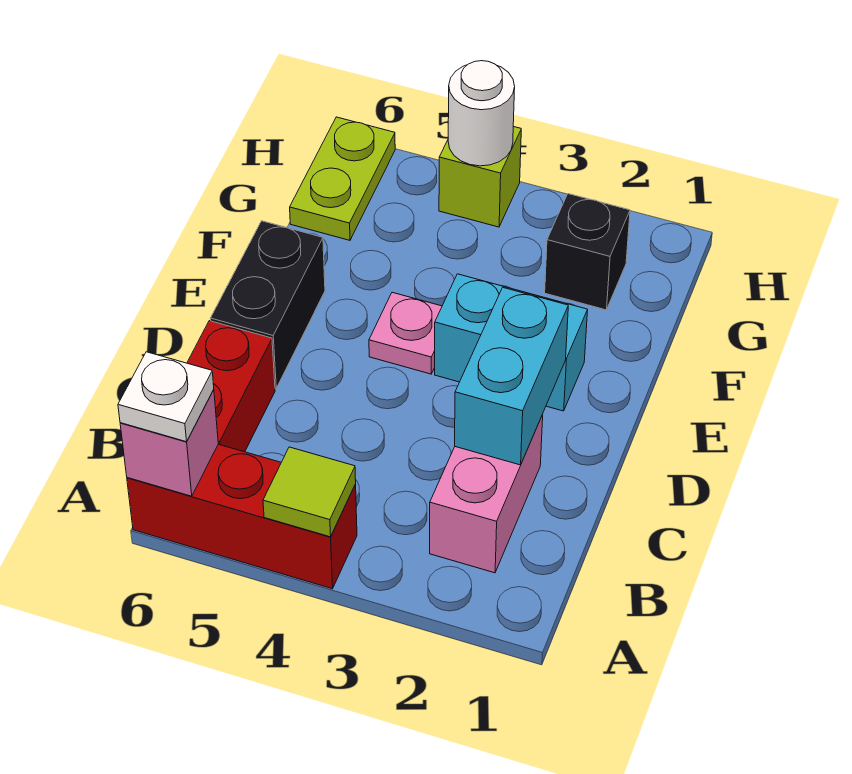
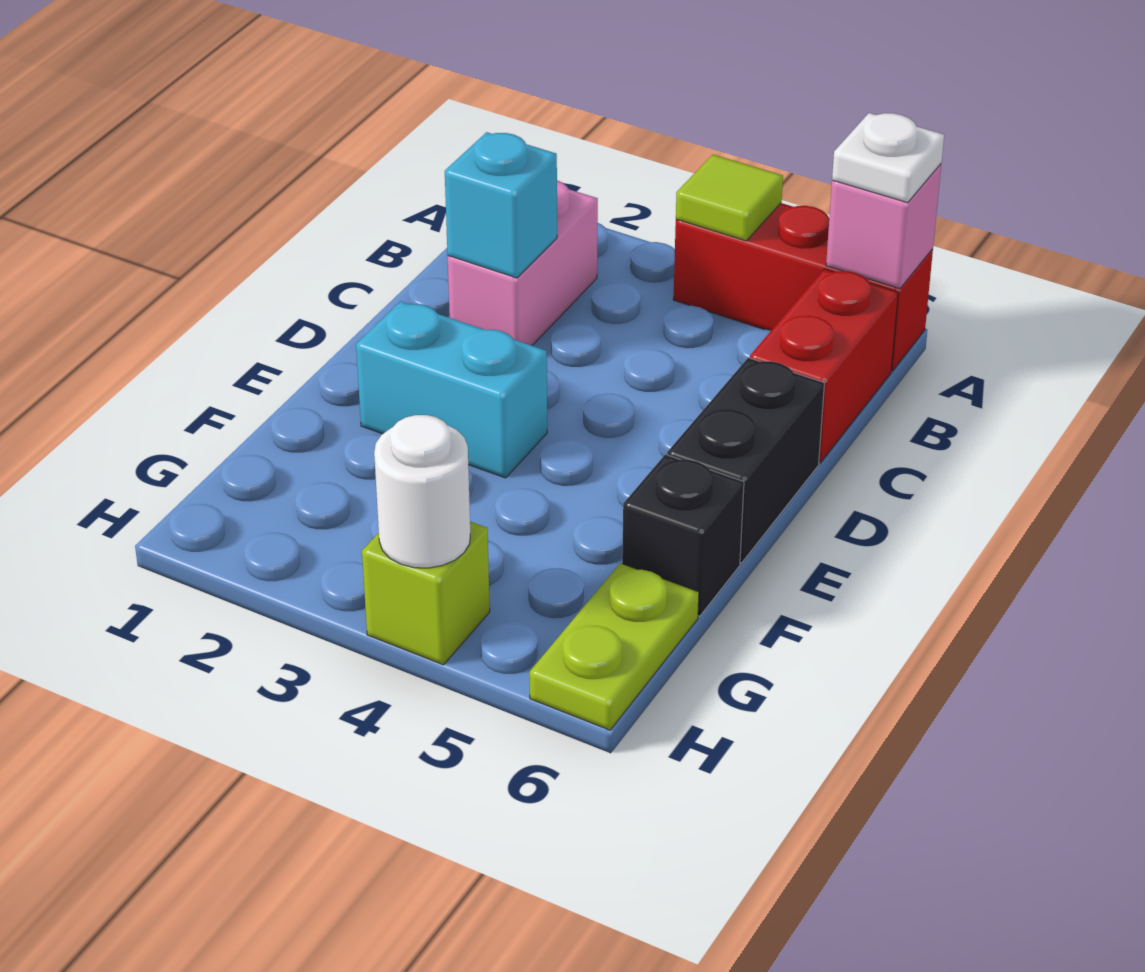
cyan brick C2:D2 level 2 -> cyan brick C2 level 2
pink plate E4 level 1 -> none
black brick G2 level 1 -> black brick F6 level 1

